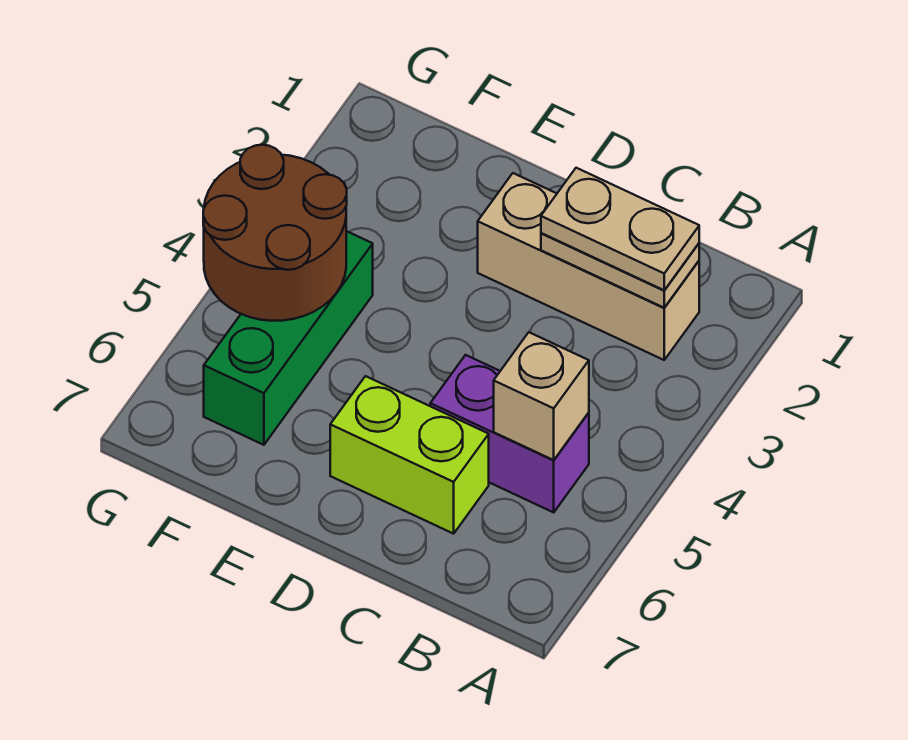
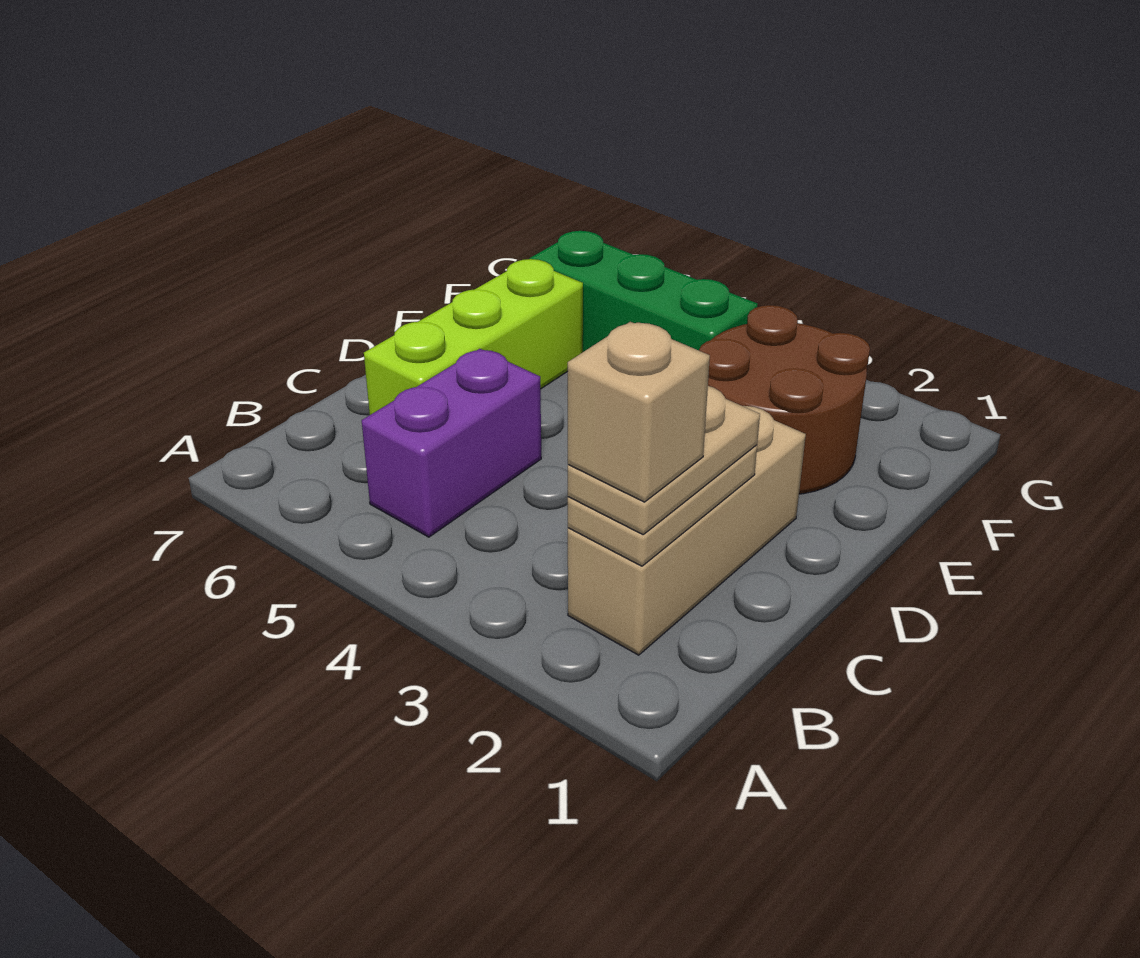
tan brick B5 level 2 -> tan brick B2 level 4
lime brick C6:D6 level 1 -> lime brick C6:E6 level 1
brown round brick F4:G5 level 2 -> brown round brick E2:F3 level 1

